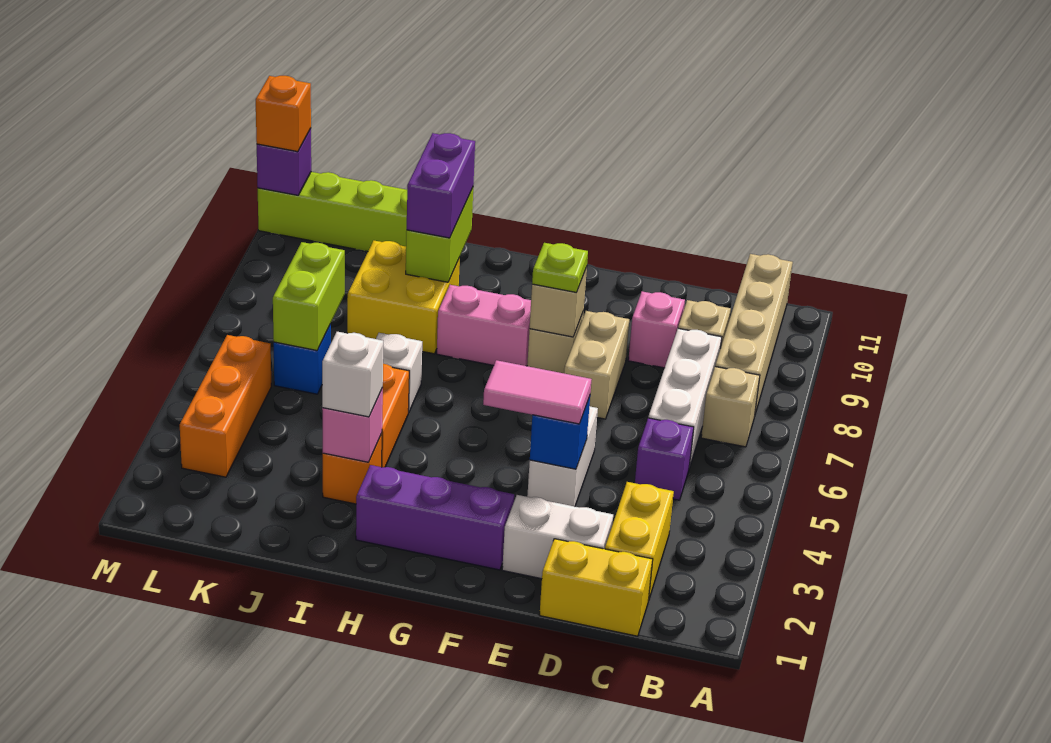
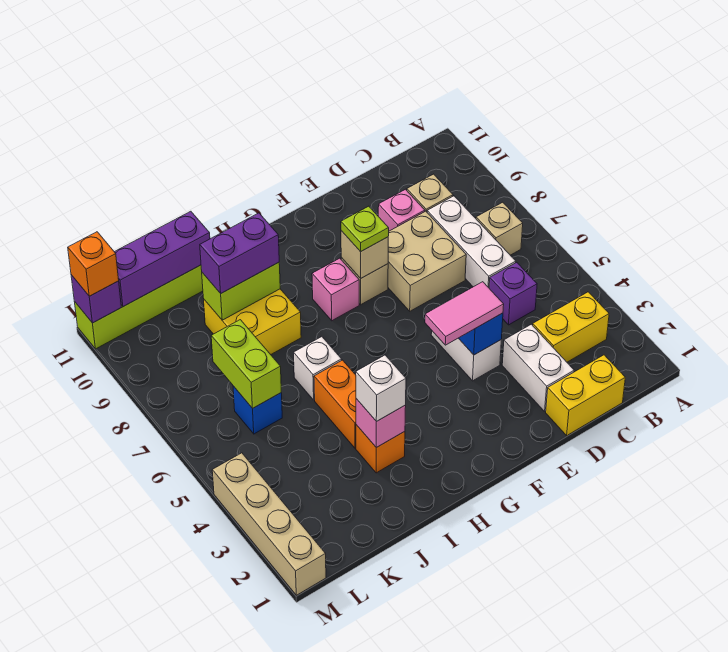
tan brick B8:B11 level 1 -> tan brick M1:M4 level 1
yellow brick C2:C3 level 1 -> yellow brick B3:C3 level 1
white brick D2:E2 level 1 -> white brick D2:D3 level 1
tan brick E7:E8 level 1 -> tan brick D7:E8 level 1
purple brick F2:H2 level 1 -> purple brick J11:L11 level 2
pink brick G8:H8 level 1 -> pink brick G8 level 1
lime brick I9:I10 level 2 -> lime brick I9:J9 level 2
purple brick I9:I10 level 3 -> purple brick I9:J9 level 3
orange brick L3:L5 level 1 -> none

